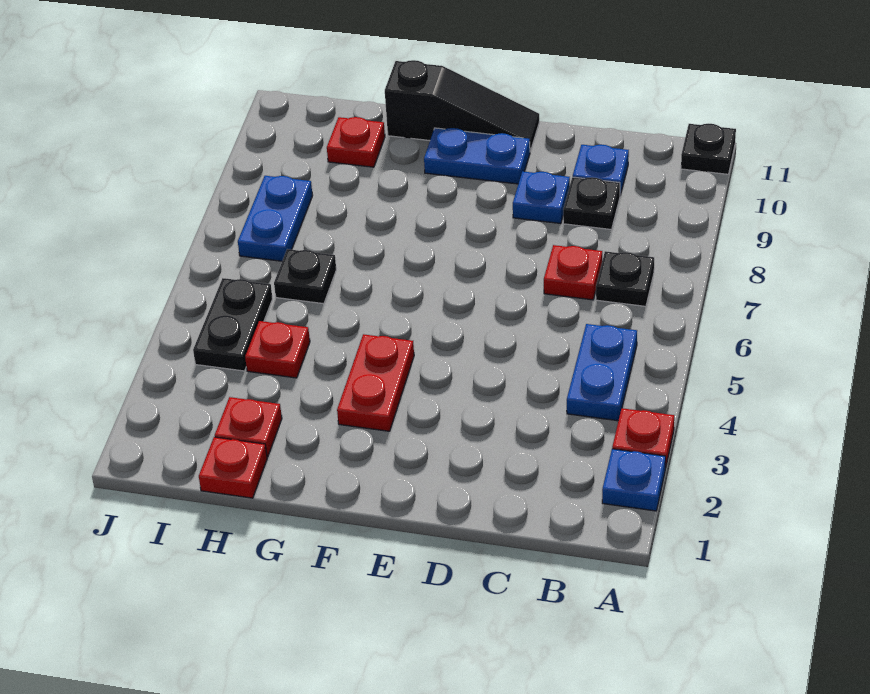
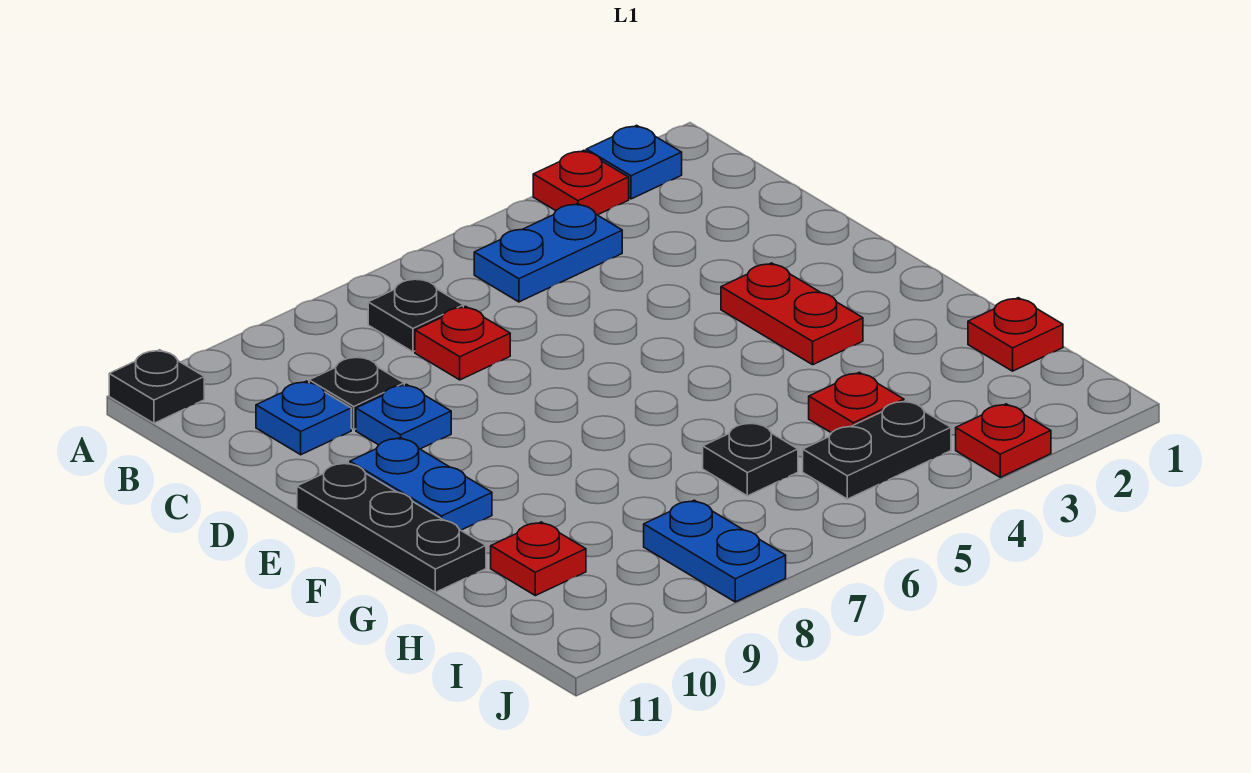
black slope E11:G11 level 1 top G -> black plate E11:G11 level 1
red plate F3:F4 level 1 -> red plate E3:F3 level 1
red plate H2 level 1 -> red plate J3 level 1
blue plate I7:I8 level 1 -> blue plate I8:J8 level 1

